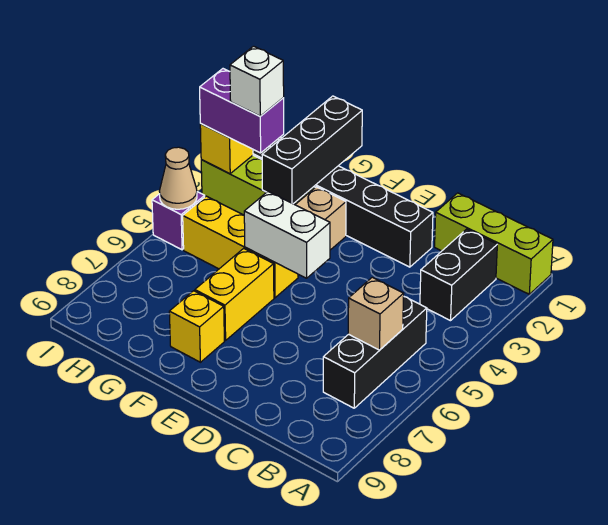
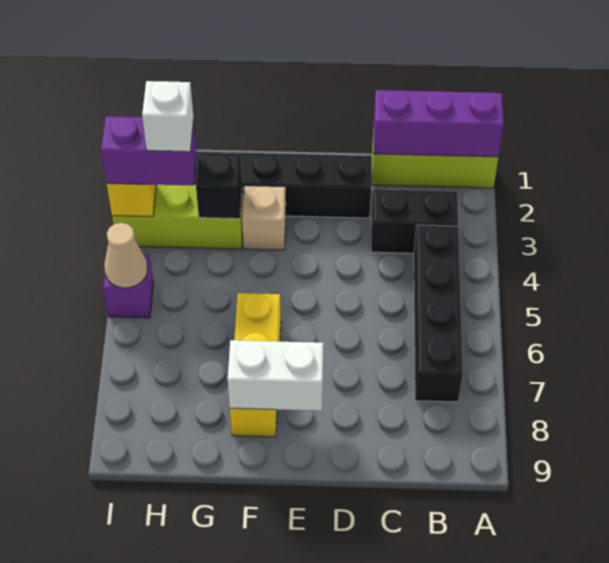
none -> purple brick A1:C1 level 2
black brick B2:B3 level 1 -> black brick B3:C3 level 1
black brick B5:B7 level 1 -> black brick B4:B7 level 1
tan brick B6 level 2 -> none
white brick E5:F5 level 2 -> white brick E8:F8 level 2
yellow brick F5:H5 level 1 -> none
black brick G1:G3 level 2 -> black brick G3 level 2

